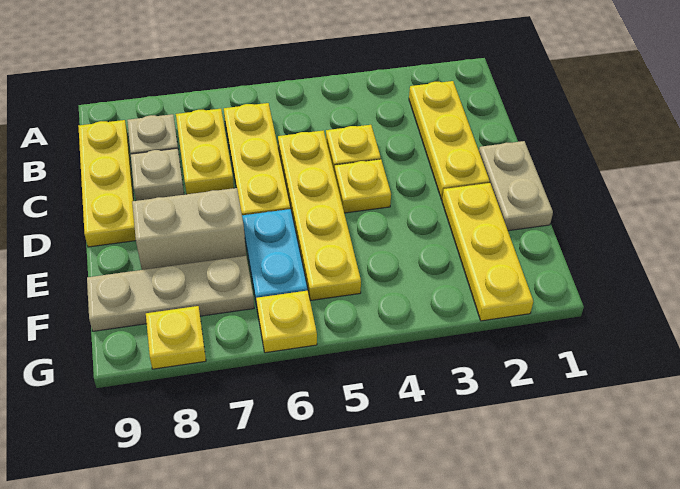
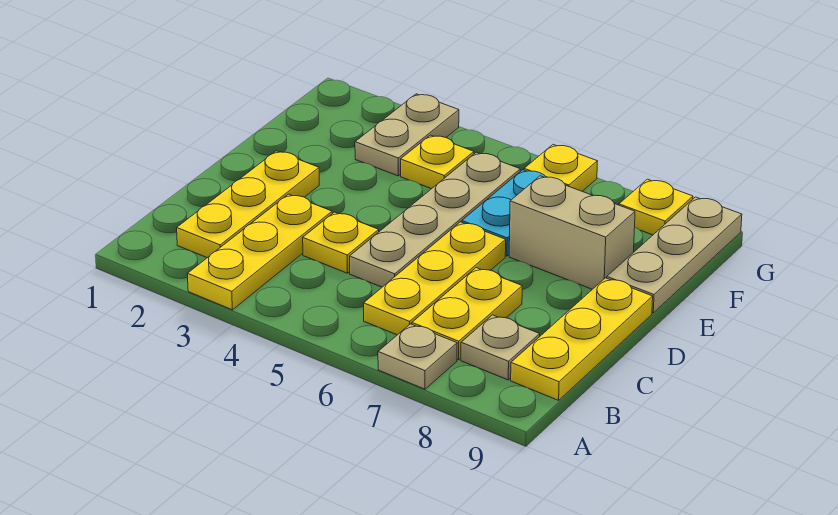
yellow plate C5:F5 level 1 -> tan plate C5:F5 level 1
tan plate C8 level 1 -> tan plate A7 level 1
tan plate D1:E1 level 1 -> tan plate F3:G3 level 1
yellow plate D4 level 1 -> yellow plate F4 level 1
yellow plate E2:G2 level 1 -> yellow plate A3:C3 level 1
tan plate F7:F9 level 1 -> tan plate E9:G9 level 1

